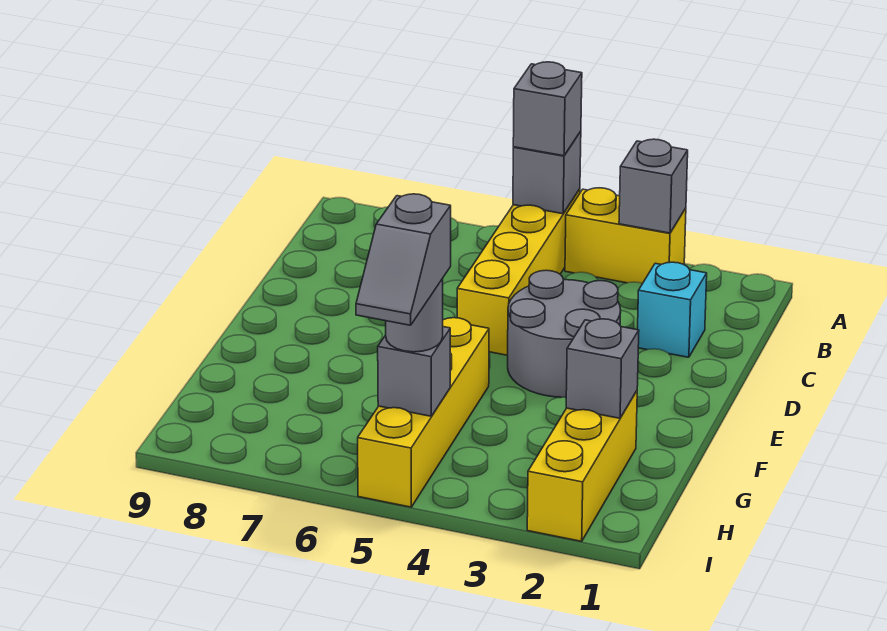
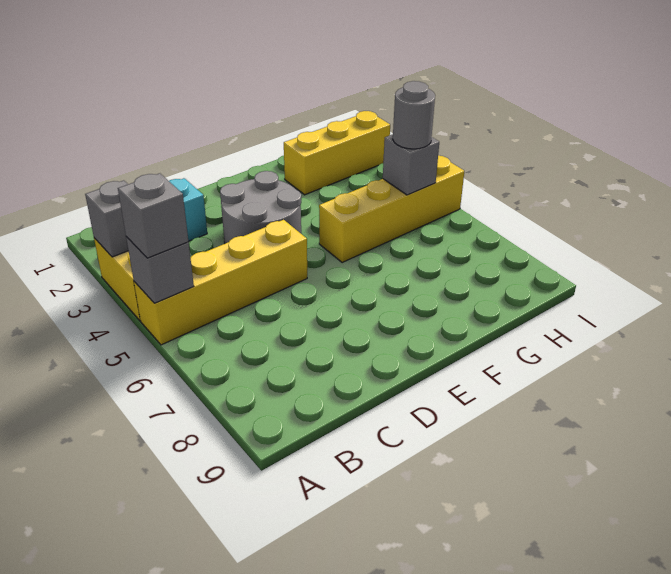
grey brick G2 level 2 -> none
grey slope H5:I5 level 4 top H -> none

